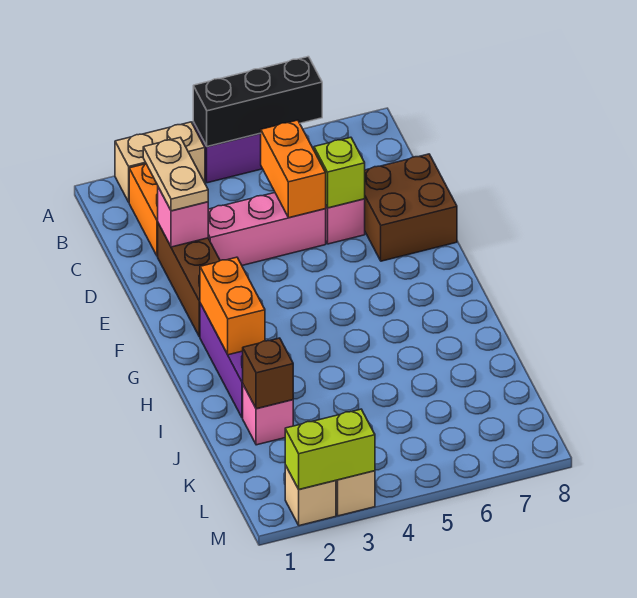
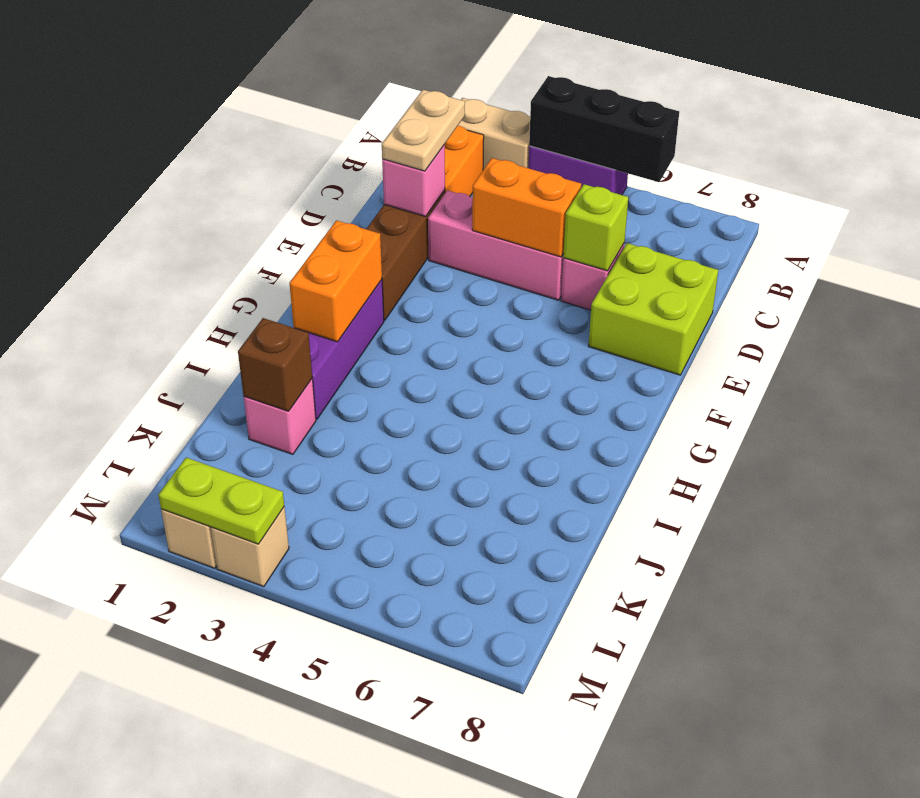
orange brick C5:D5 level 2 -> orange brick D4:D5 level 2
brown brick D7:E8 level 1 -> lime brick D7:E8 level 1
lime brick M2:M3 level 2 -> lime plate M2:M3 level 2

